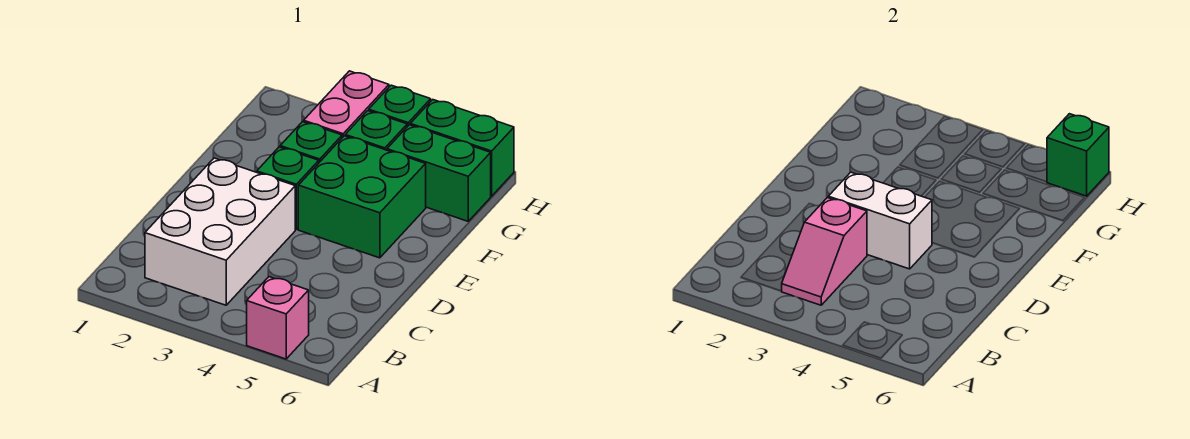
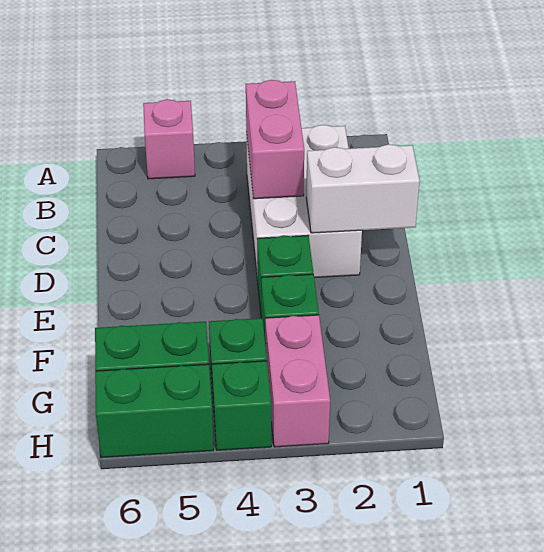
pink slope B3:C3 level 2 top C -> pink brick B3:C3 level 2
white brick D3:D4 level 2 -> white brick D1:D2 level 2
green brick E4:F5 level 1 -> none
green brick H6 level 2 -> none

